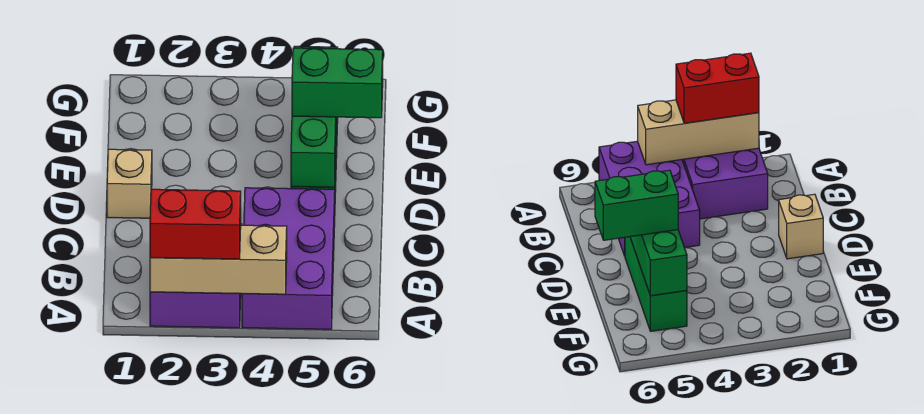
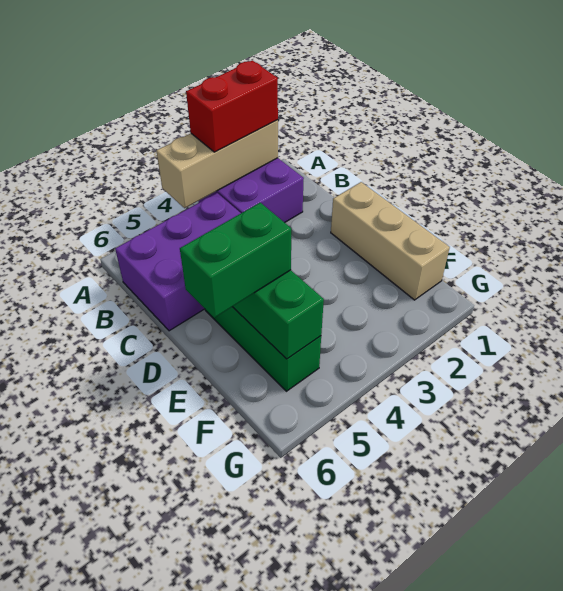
purple brick A4:C5 level 1 -> purple brick B4:C6 level 1
tan brick D1 level 1 -> tan brick D1:F1 level 1

